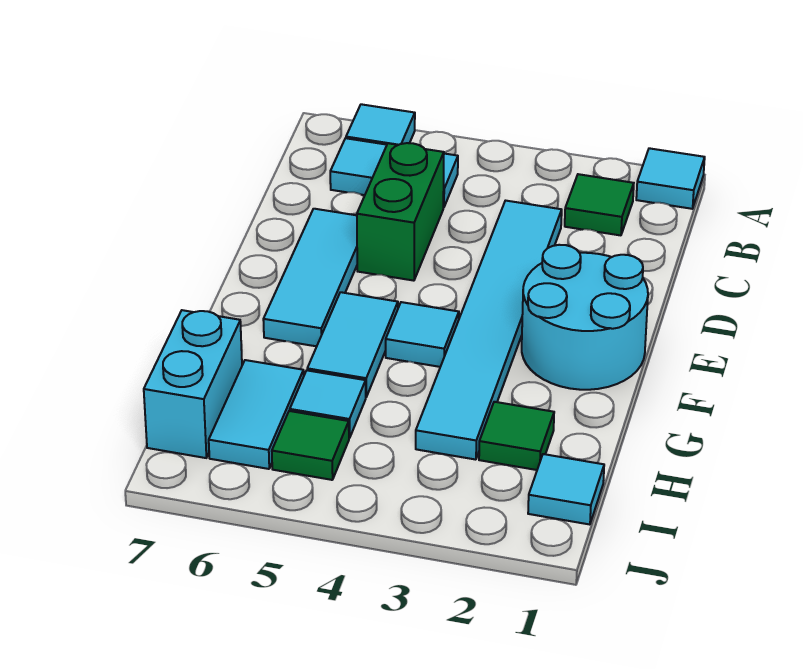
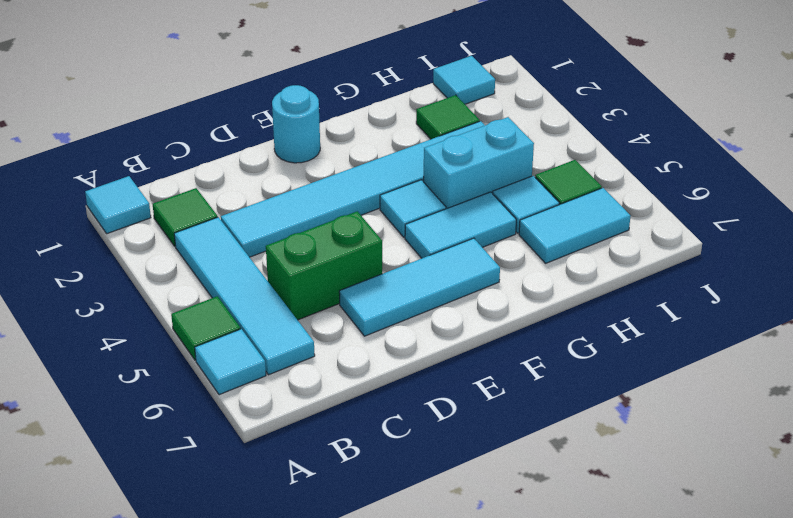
none -> green tile A5 level 1
cyan tile B5:B6 level 1 -> cyan tile B3:B6 level 1
cyan round brick E1:F2 level 1 -> cyan round brick E1 level 1
cyan brick H7:I7 level 1 -> cyan brick G4:H4 level 1

